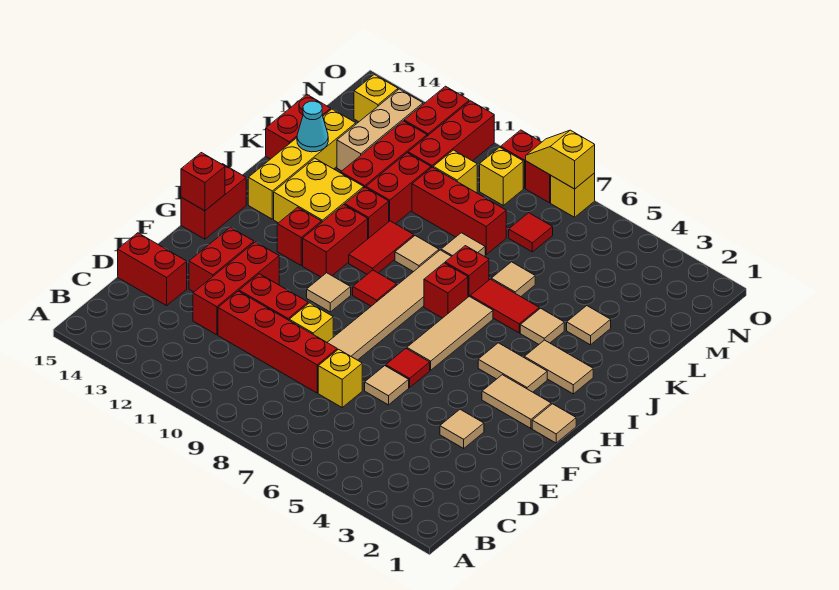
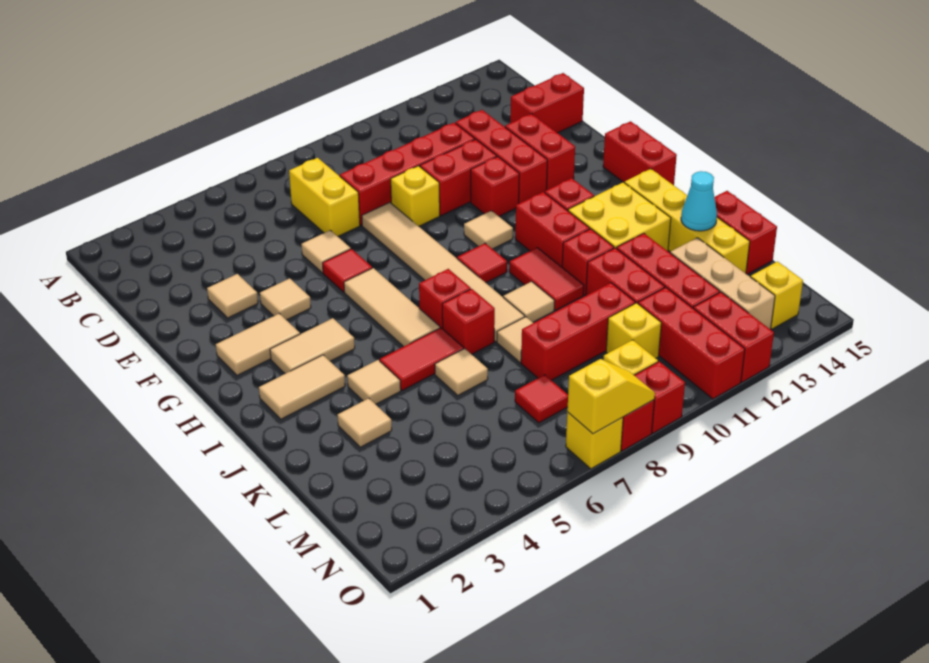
yellow brick D7 level 1 -> yellow brick C7:D7 level 1
tan tile G1 level 1 -> tan tile F4 level 1
red brick G15 level 2 -> red brick F11 level 1

